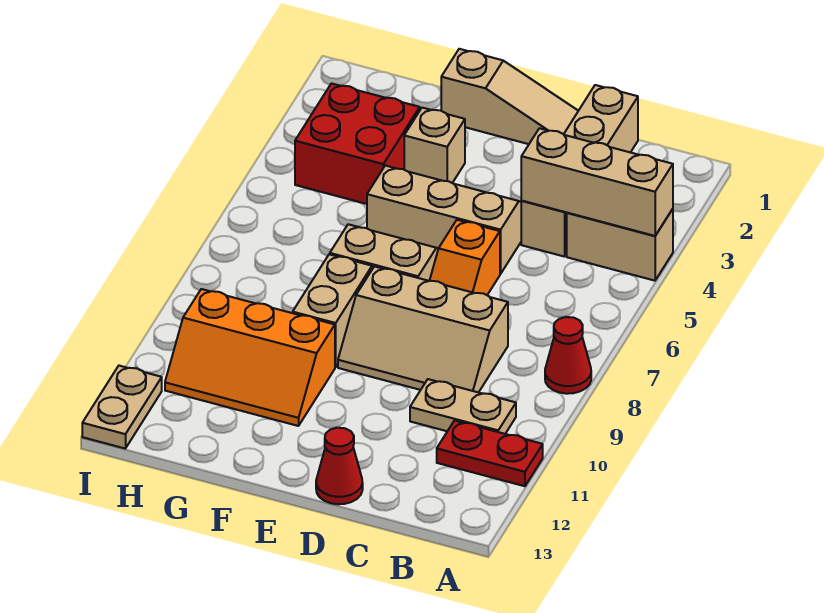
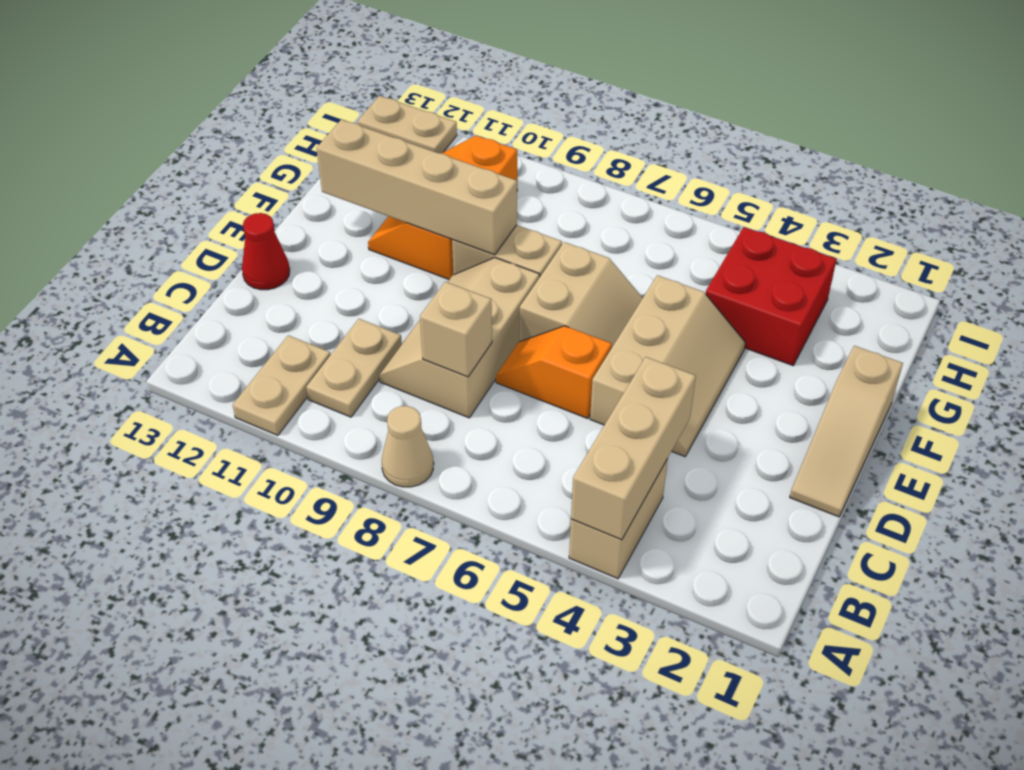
red cone A8 level 1 -> tan cone A8 level 1
red plate A11:B11 level 1 -> tan plate A11:B11 level 1
tan brick C1:C4 level 1 -> tan brick F9:F12 level 2
tan brick F3 level 1 -> tan brick C8 level 2

